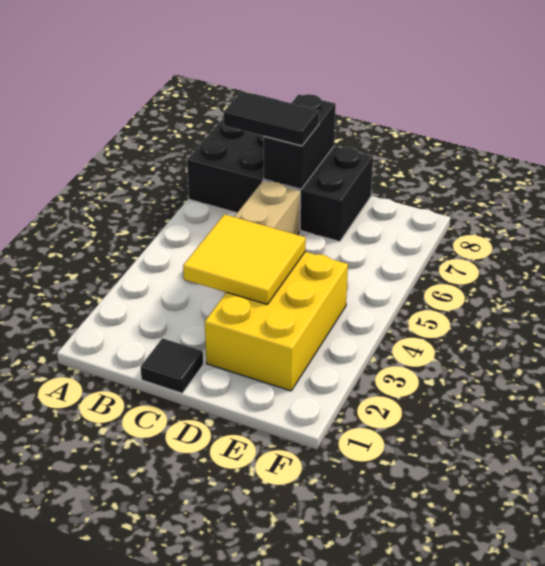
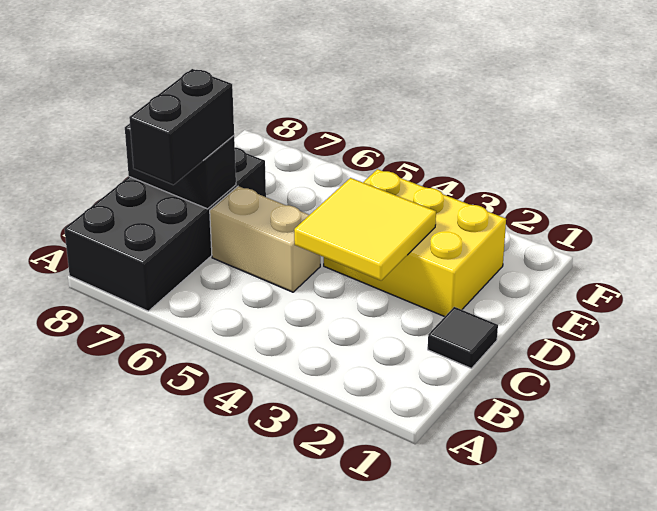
black tile B7:C7 level 3 -> black brick B7:C7 level 3

